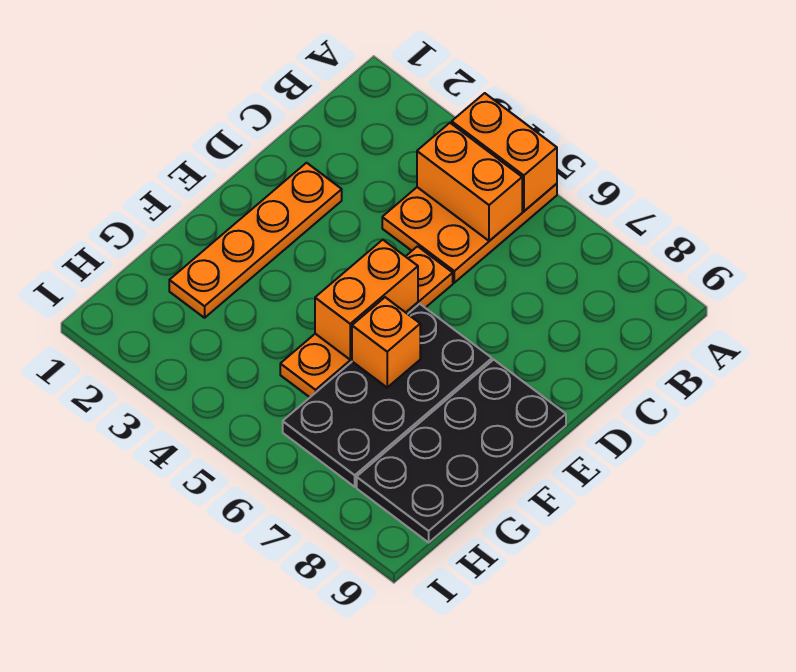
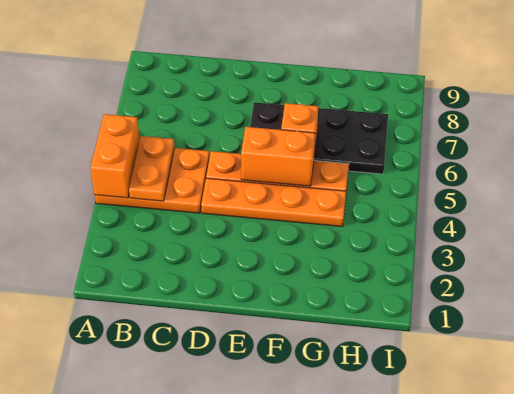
orange brick B4:B5 level 2 -> orange plate B4:B5 level 2
orange plate D2:G2 level 1 -> orange plate D4:G4 level 1
black plate E8:H9 level 1 -> none

